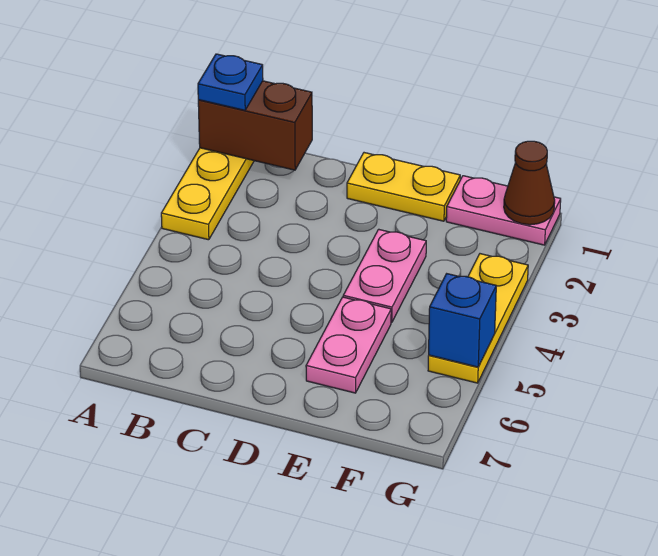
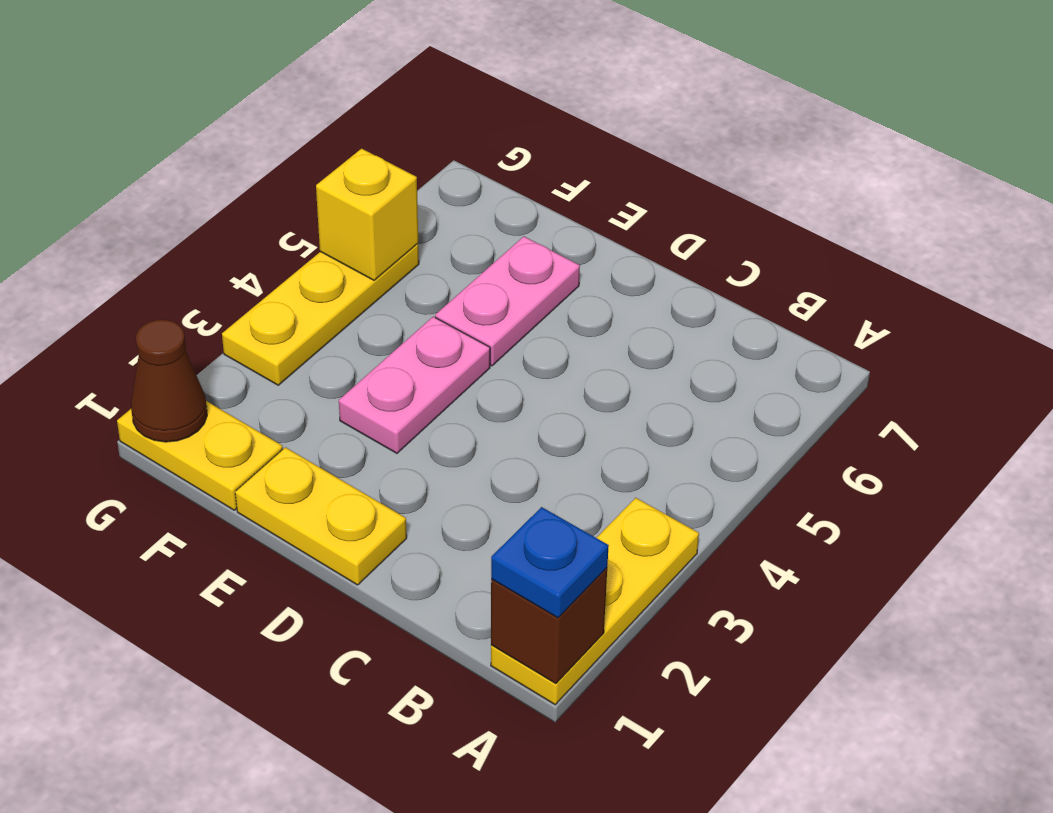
brown brick A1:B1 level 2 -> brown brick A1 level 2
pink plate F1:G1 level 1 -> yellow plate F1:G1 level 1
blue brick G5 level 2 -> yellow brick G5 level 2

